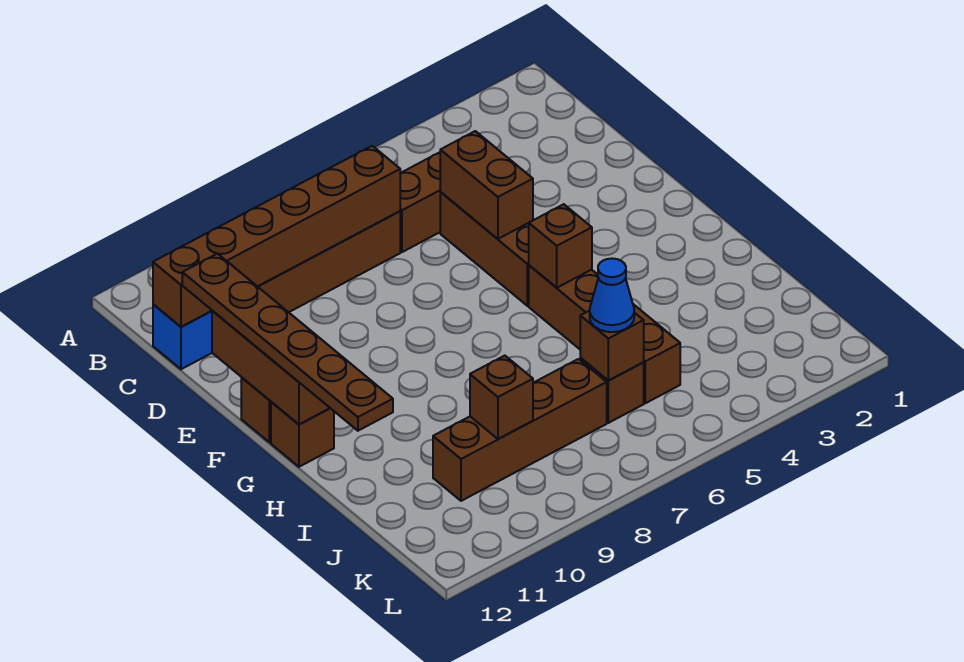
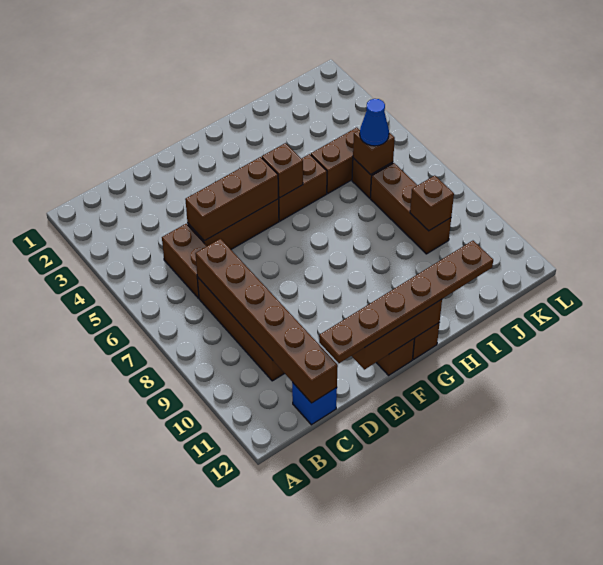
brown brick D5:E5 level 2 -> brown brick D5:F5 level 2
brown brick J7:J10 level 1 -> brown brick J7:J9 level 1

